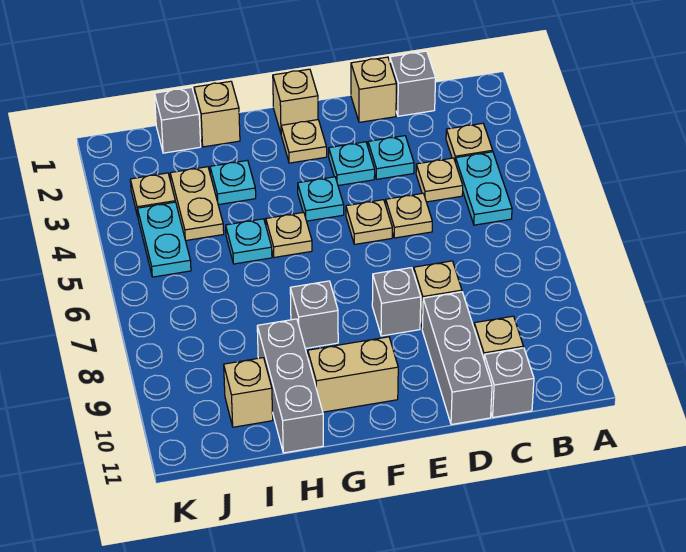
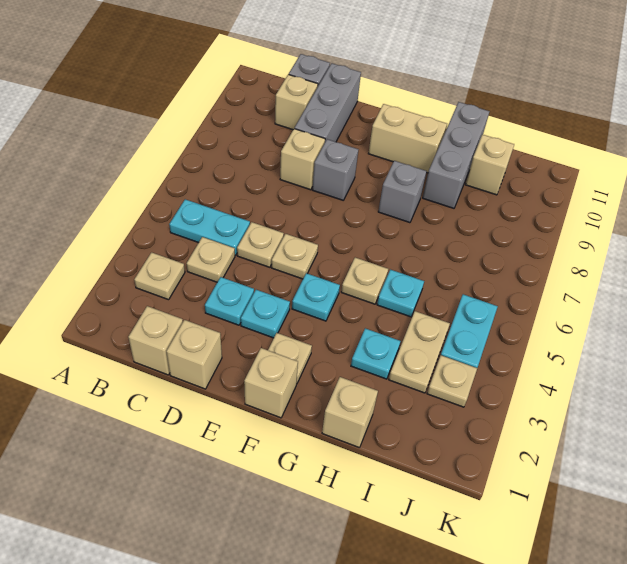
cyan plate B4:B5 level 1 -> cyan plate B5:C5 level 1
grey brick C1 level 1 -> tan brick C1 level 1
grey brick I1 level 1 -> none

